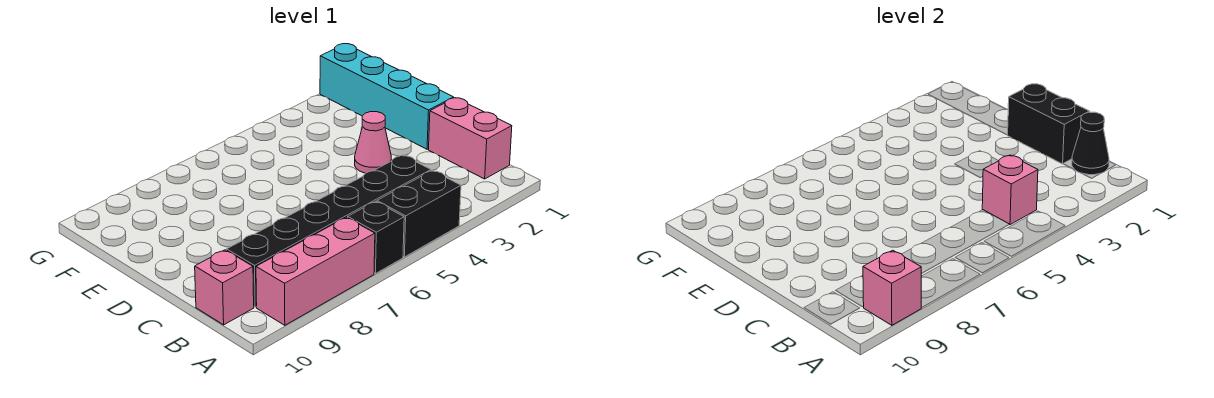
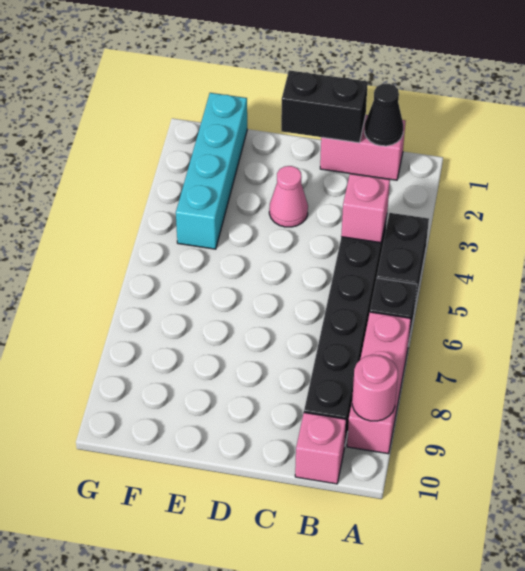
pink brick A9 level 2 -> pink round brick A9 level 2
cyan brick D1:G1 level 1 -> cyan brick F1:F4 level 1

